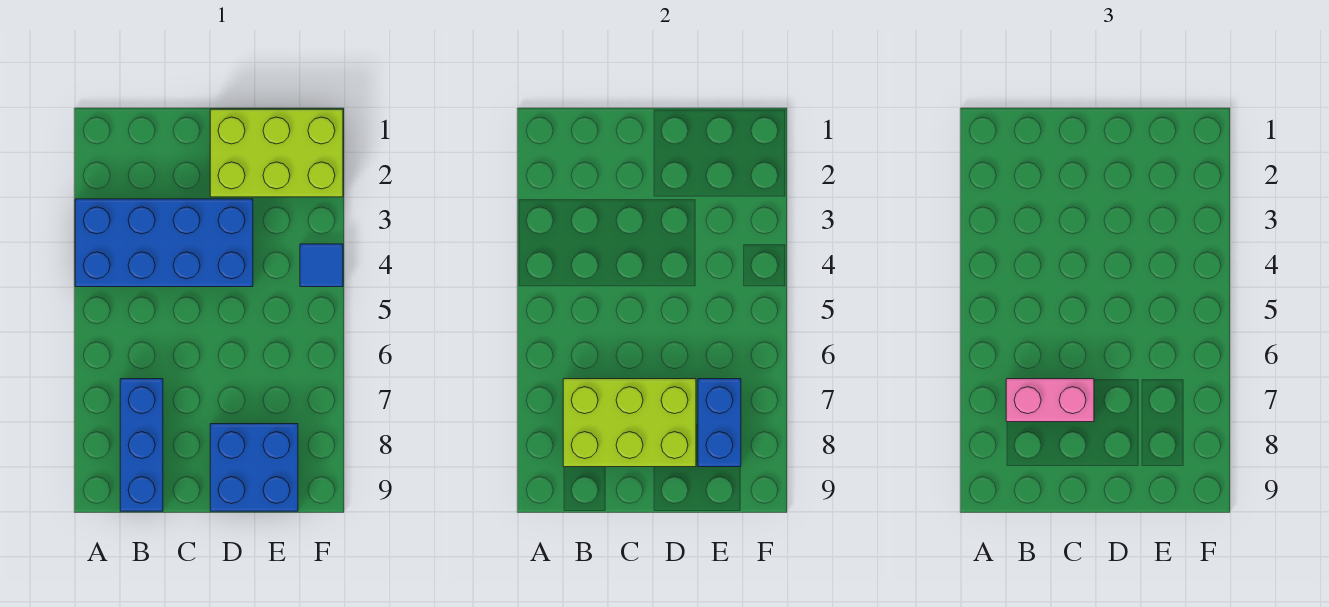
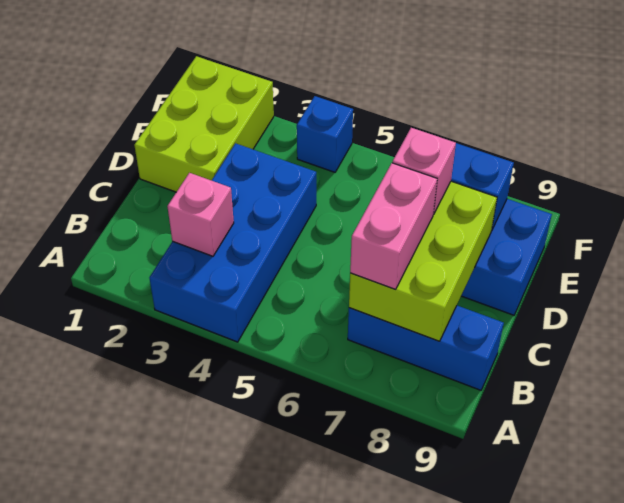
none -> pink brick B3 level 2
none -> pink brick D7 level 3
blue tile F4 level 1 -> blue brick F4 level 1

